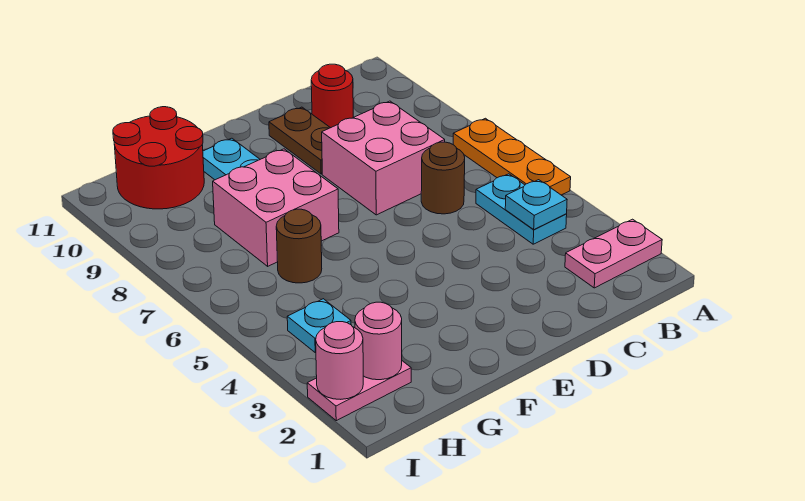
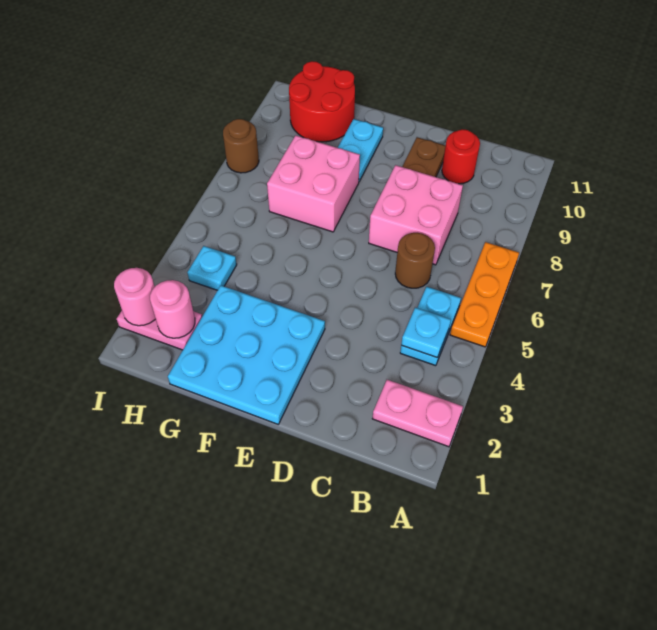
none -> cyan plate E1:G3 level 1
brown round brick G6 level 1 -> brown round brick I8 level 1

